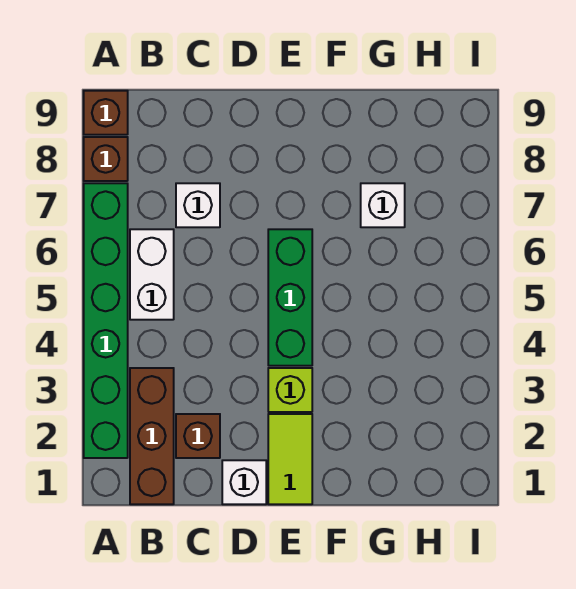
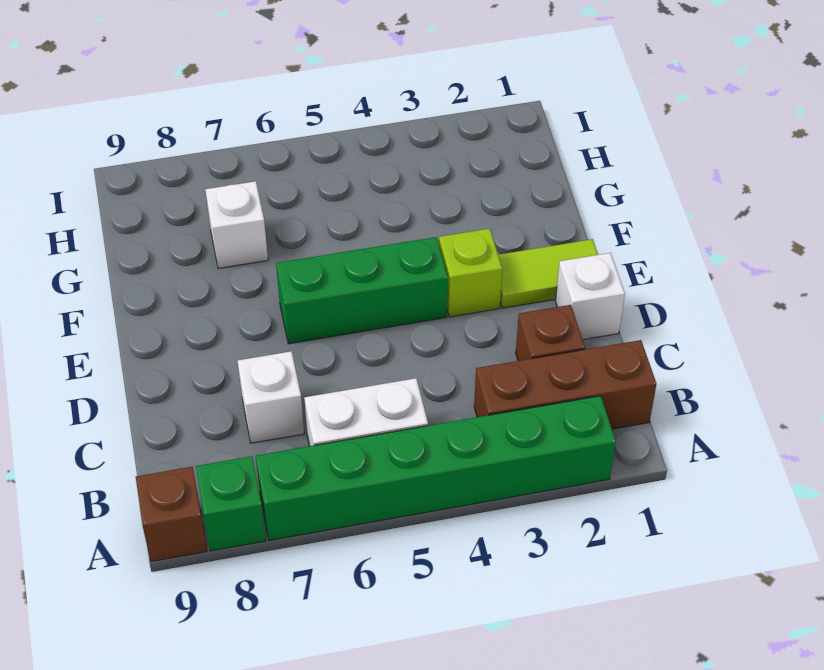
brown brick A8 level 1 -> green brick A8 level 1

